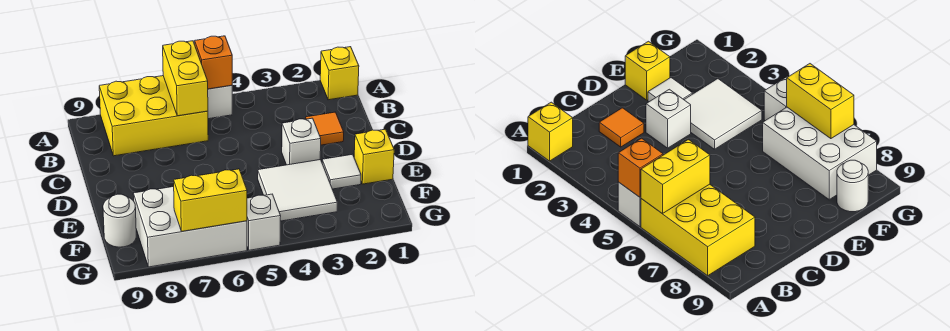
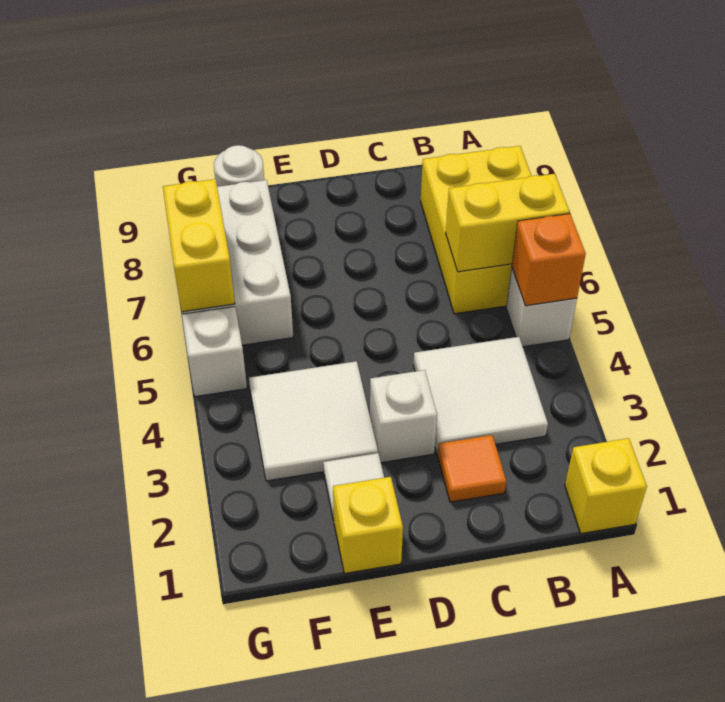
none -> white tile B3:C4 level 1

